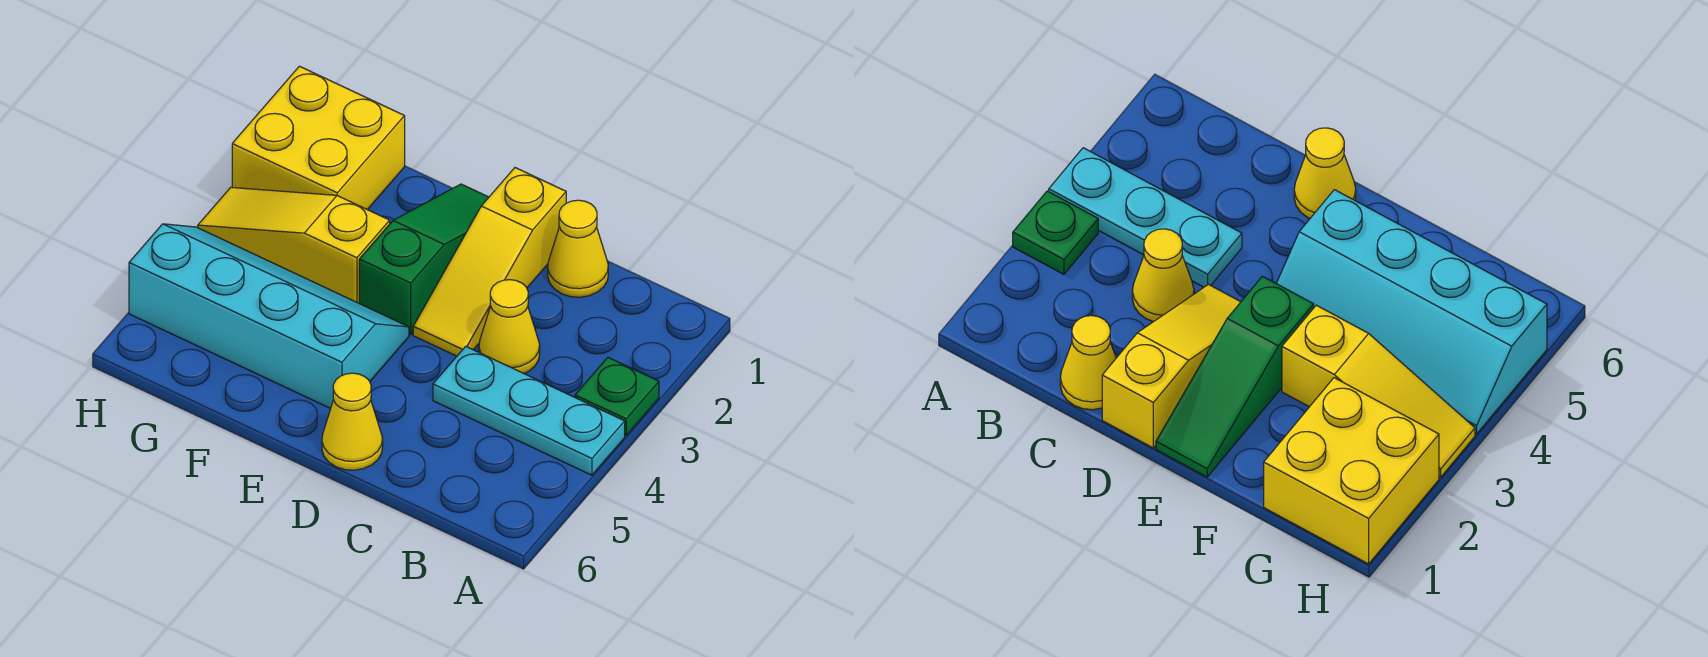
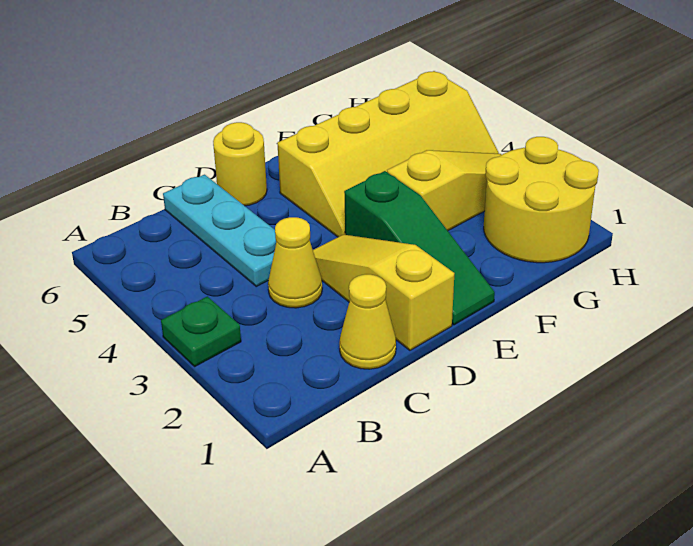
cyan plate A4:C4 level 1 -> cyan plate C4:C6 level 1
yellow cone D6 level 1 -> yellow round brick D6 level 1
cyan slope E4:H5 level 1 top 5 -> yellow slope E4:H5 level 1 top 5
yellow brick G1:H2 level 1 -> yellow round brick G1:H2 level 1

